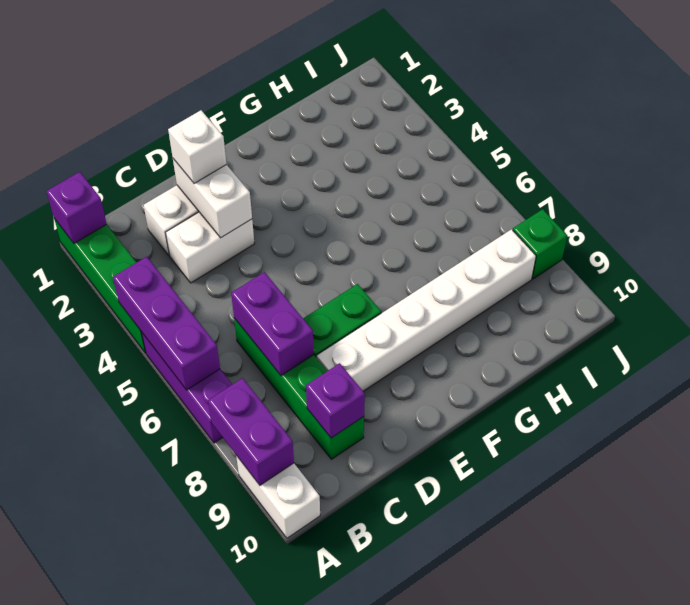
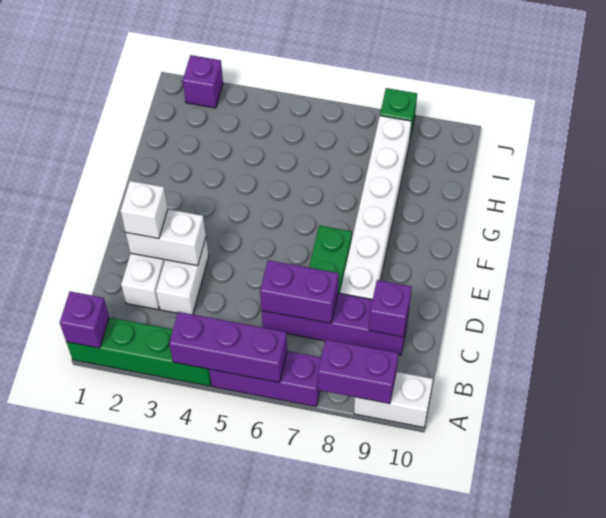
green brick C6:C9 level 1 -> purple brick C6:C9 level 1
none -> purple brick J2 level 1

